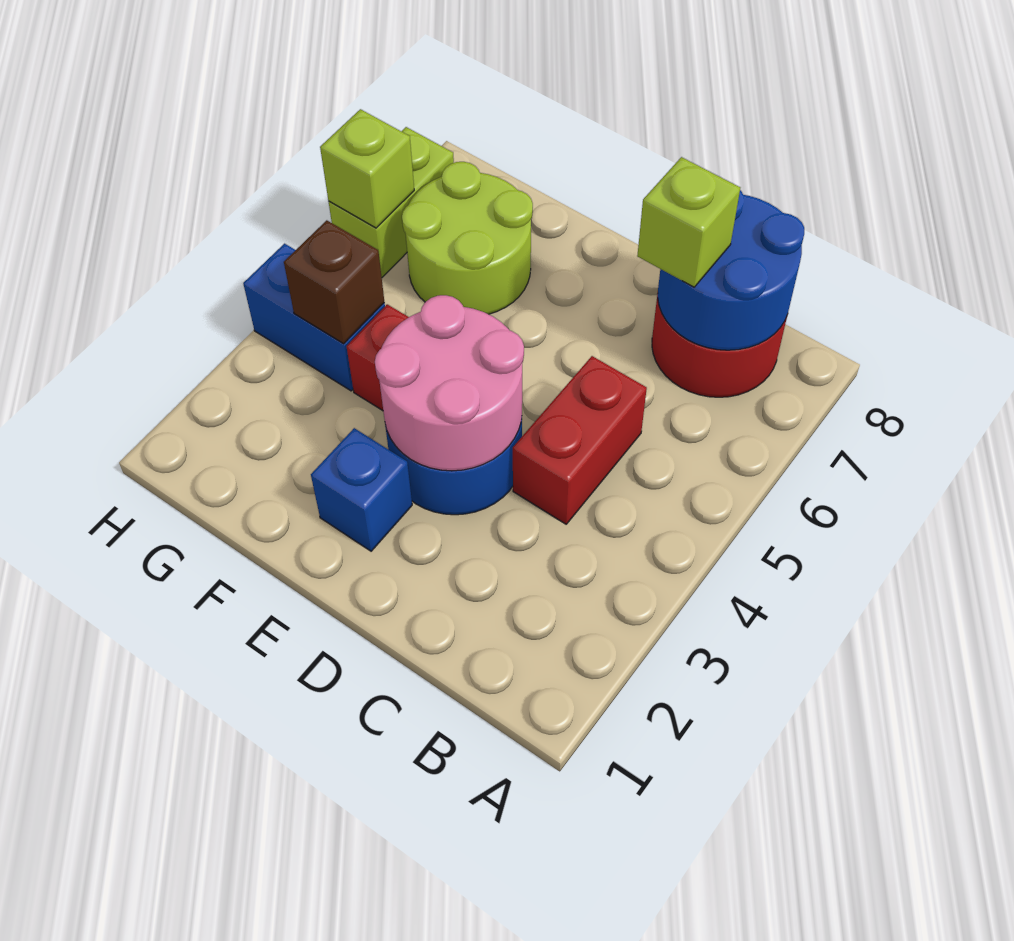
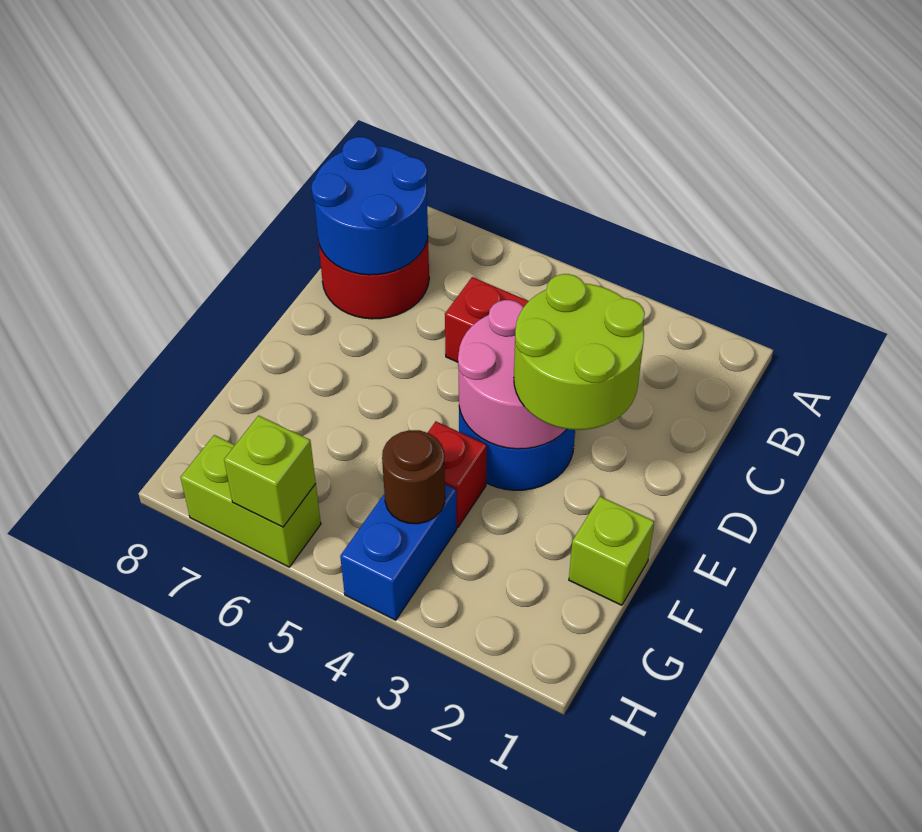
lime brick C7 level 3 -> lime brick F1 level 1
blue brick E2 level 1 -> none
lime round brick F6:G7 level 1 -> lime round brick D2:E3 level 3
brown brick G4 level 2 -> brown round brick G4 level 2

